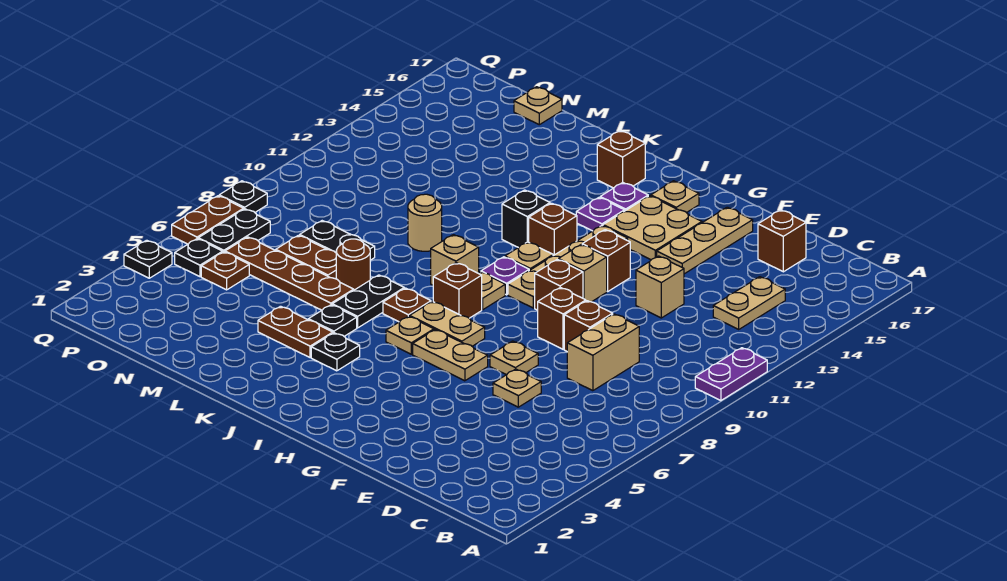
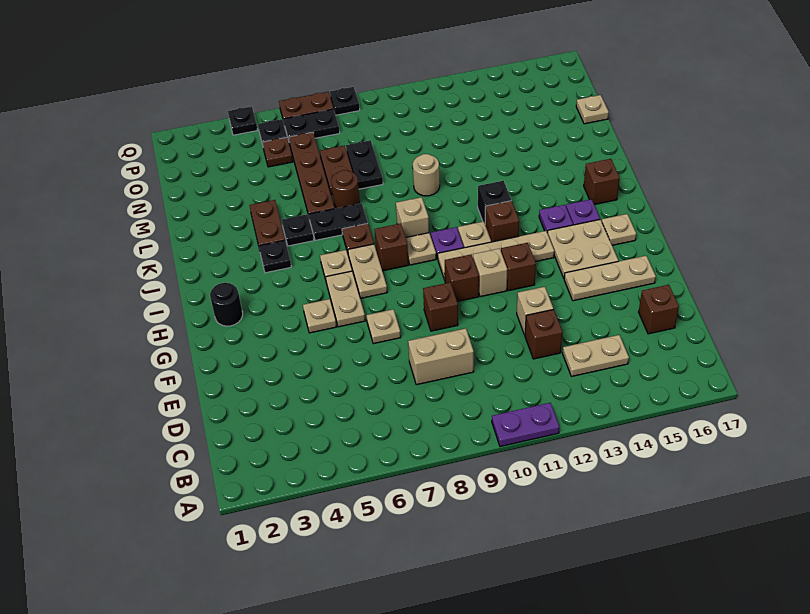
tan plate E6 level 1 -> tan plate G5 level 1
brown brick E9 level 1 -> brown brick D12 level 1
none -> black round brick H2 level 1

